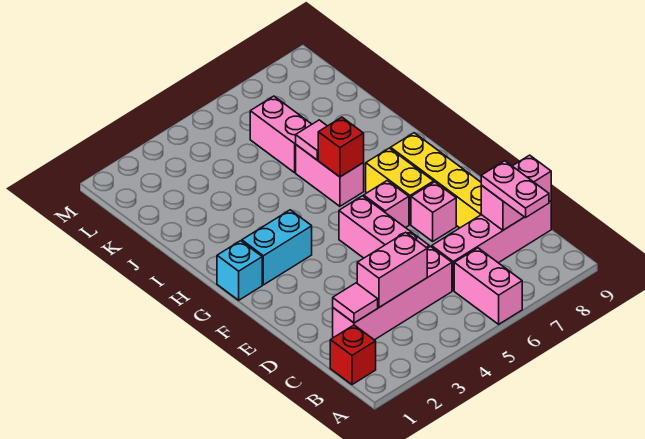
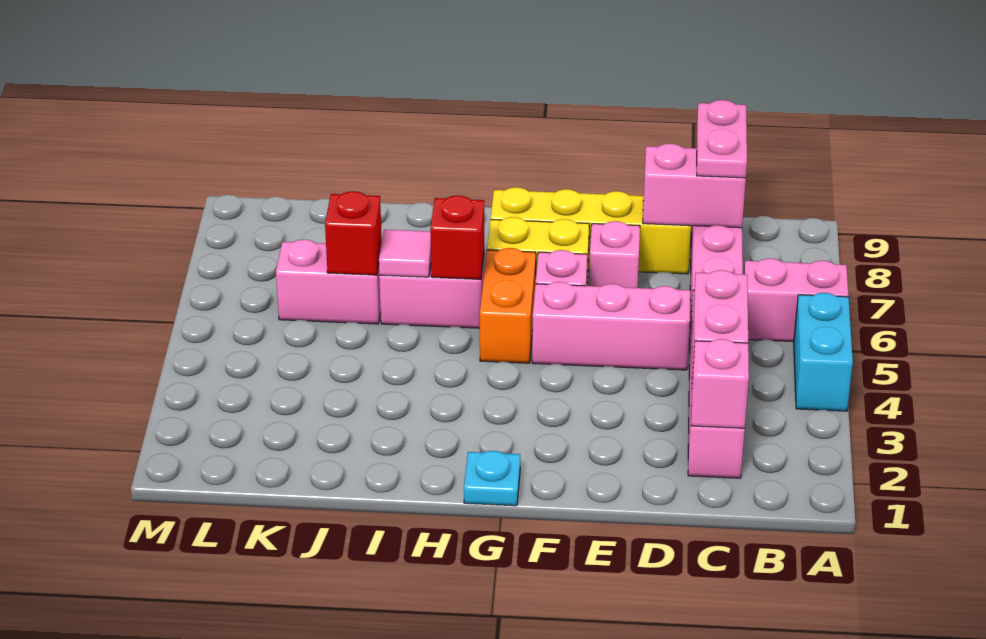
red brick B1 level 1 -> red brick J6 level 2
pink plate B8:C8 level 3 -> pink plate C8:C9 level 3
pink tile C2 level 2 -> pink brick C2 level 2
pink brick C8:C9 level 2 -> pink brick C8:D8 level 2
cyan brick G1 level 1 -> cyan plate G1 level 1
cyan brick G2:G3 level 1 -> cyan brick A4:A5 level 1
none -> orange brick G5:G6 level 1

